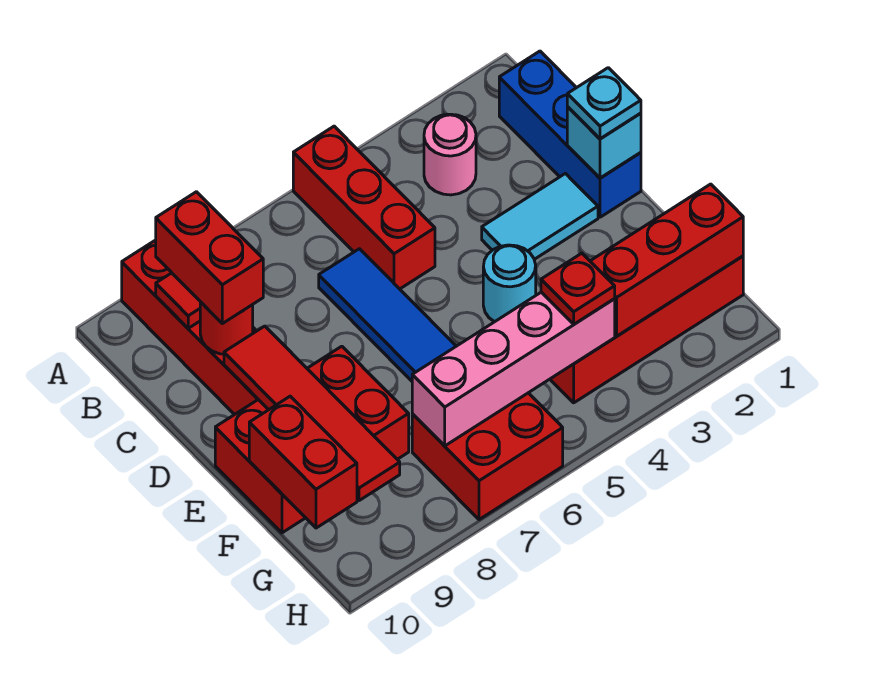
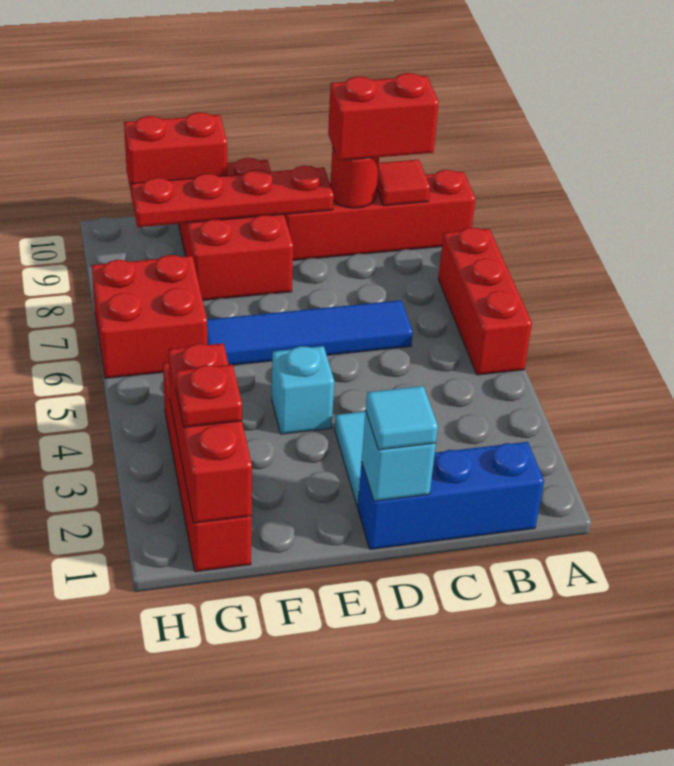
red brick A5:C5 level 1 -> red brick A5:A7 level 1
pink round brick B3 level 1 -> none
cyan plate D1 level 3 -> cyan tile D1 level 3
red tile D9:G9 level 2 -> red plate D9:G9 level 2
cyan round brick E4 level 1 -> cyan brick E4 level 1
pink brick G4:G7 level 2 -> none
red plate G4 level 3 -> red plate G2 level 3

